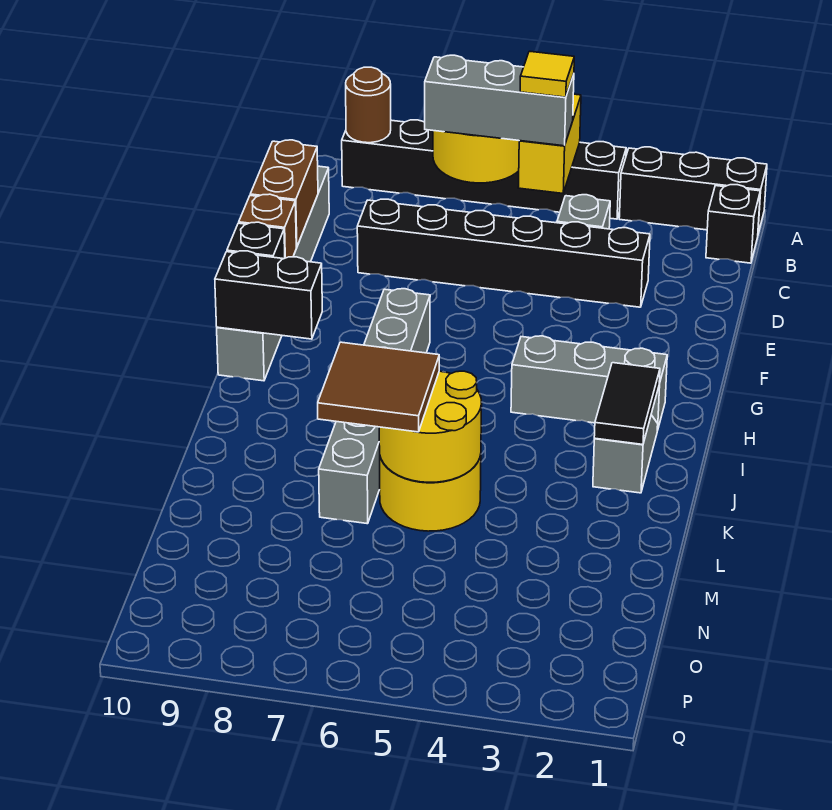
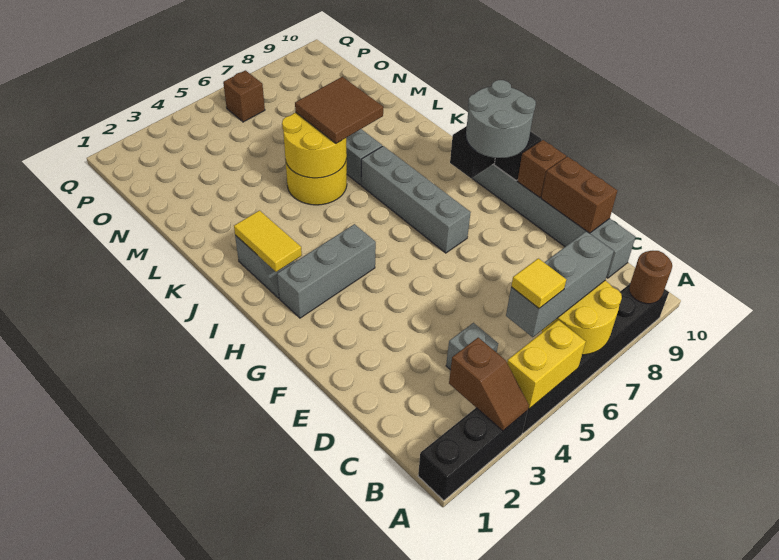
none -> brown slope A3:B3 level 2 top B
yellow brick A5:B5 level 2 -> yellow brick A4:A5 level 2
black brick B1 level 1 -> none
black brick D3:D8 level 1 -> none
none -> grey round brick G9:H10 level 3
black tile I2:J2 level 2 -> yellow tile I2:J2 level 2
none -> brown brick P6 level 1

